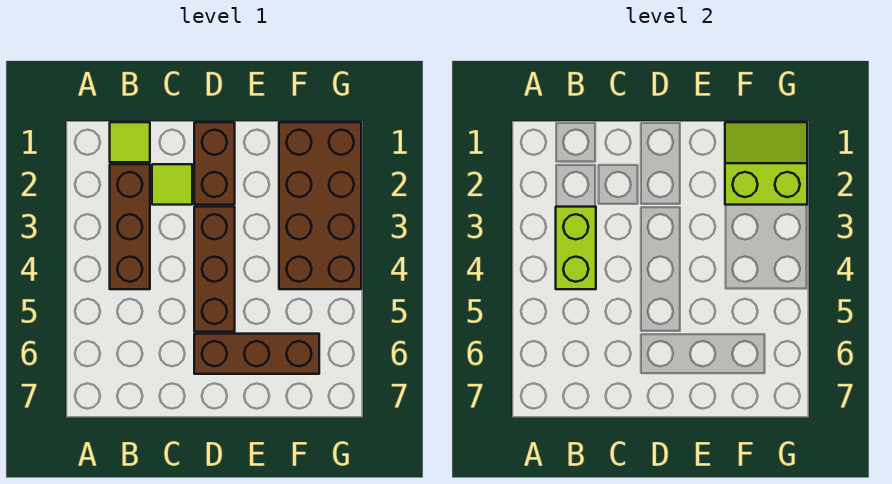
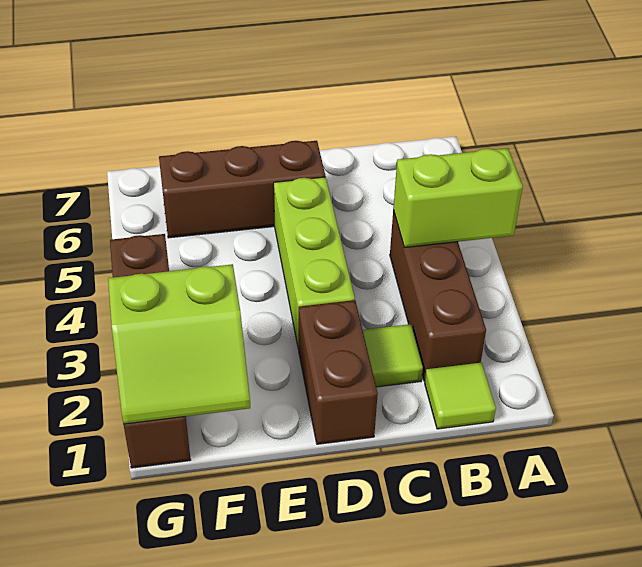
lime brick B3:B4 level 2 -> lime brick A4:B4 level 2
brown brick D3:D5 level 1 -> lime brick D3:D5 level 1
brown brick F1:G4 level 1 -> brown brick G1:G4 level 1

